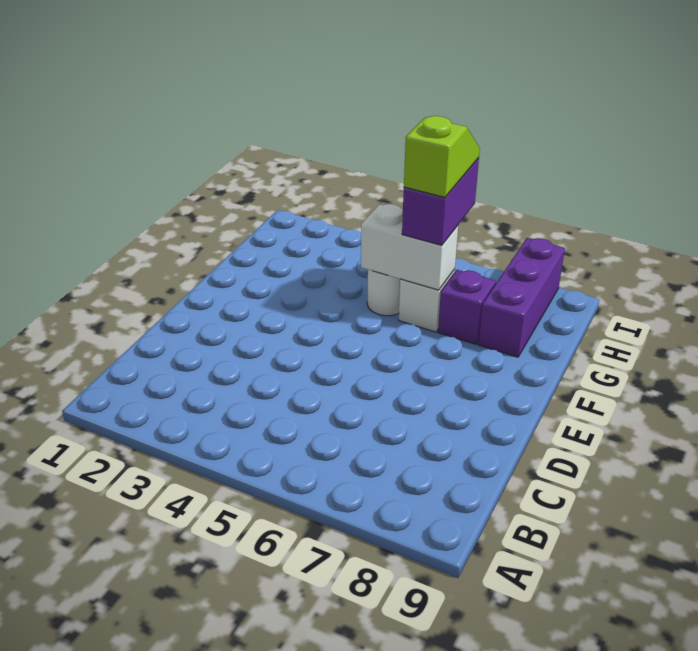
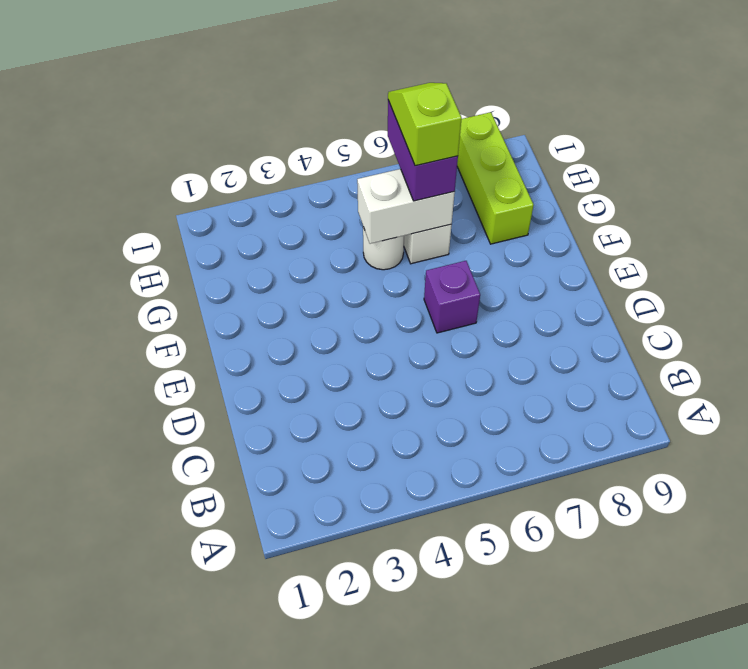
purple brick G7 level 1 -> purple brick E6 level 1
purple brick G8:I8 level 1 -> lime brick G8:I8 level 1

